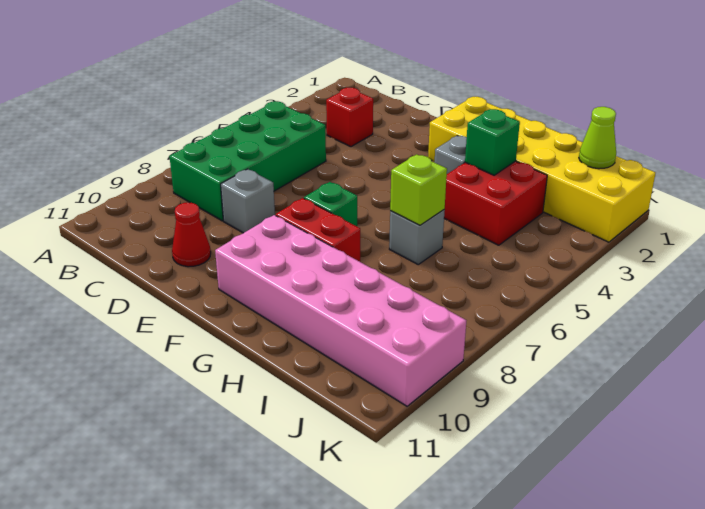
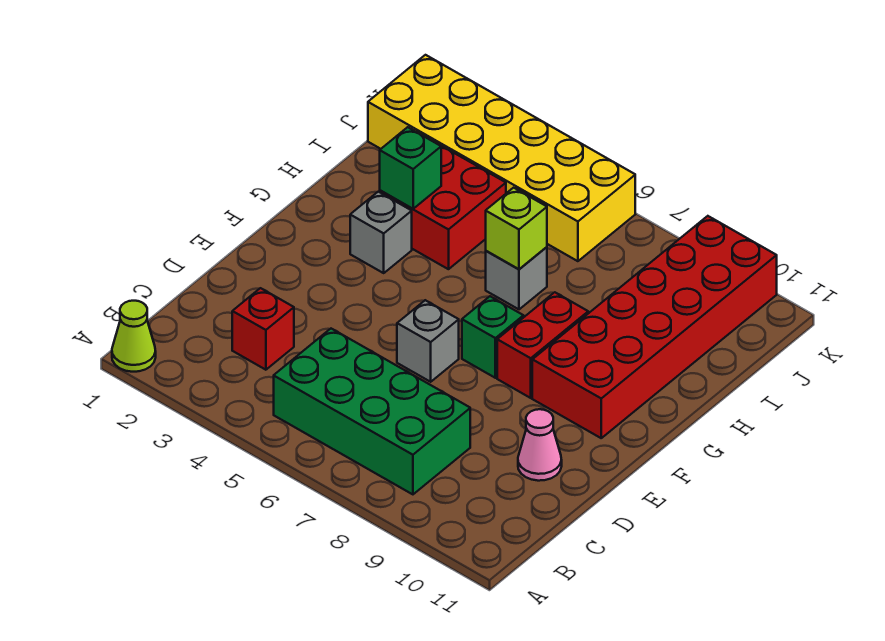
grey brick D8 level 1 -> grey brick E6 level 1
red cone D10 level 1 -> pink cone D10 level 1
yellow brick F1:K2 level 1 -> yellow brick J1:K6 level 1
pink brick F9:K10 level 1 -> red brick F9:K10 level 1
lime cone J1 level 2 -> lime cone A1 level 1

